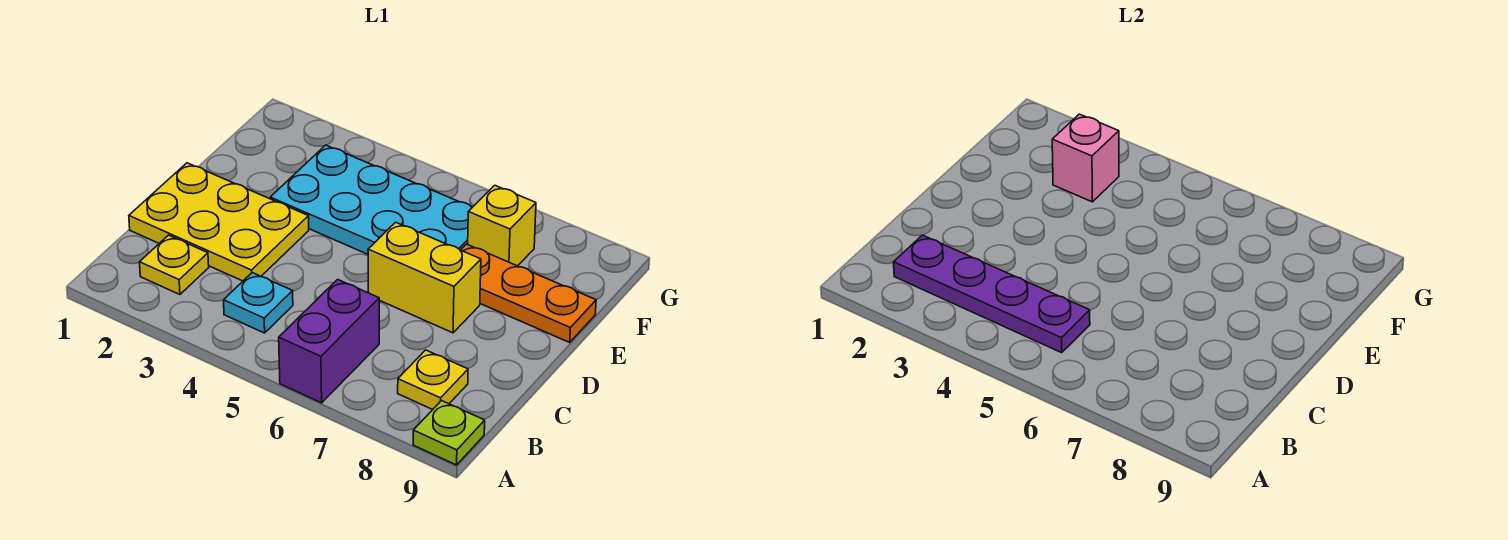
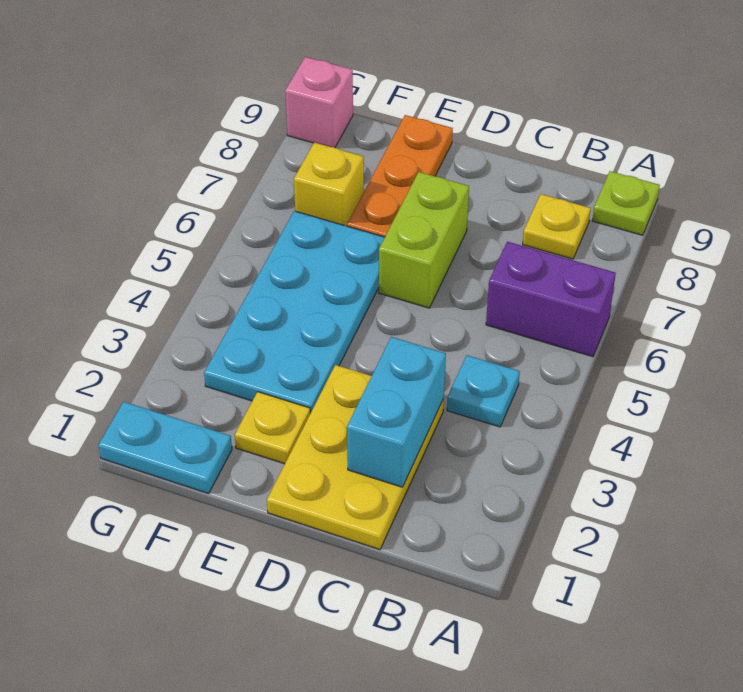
yellow plate B2 level 1 -> yellow plate E2 level 1
purple plate B2:B5 level 2 -> none
none -> cyan brick C2:C3 level 2
yellow brick D6:D7 level 1 -> lime brick D6:D7 level 1
none -> cyan plate F1:G1 level 1
pink brick F3 level 2 -> pink brick G9 level 1

